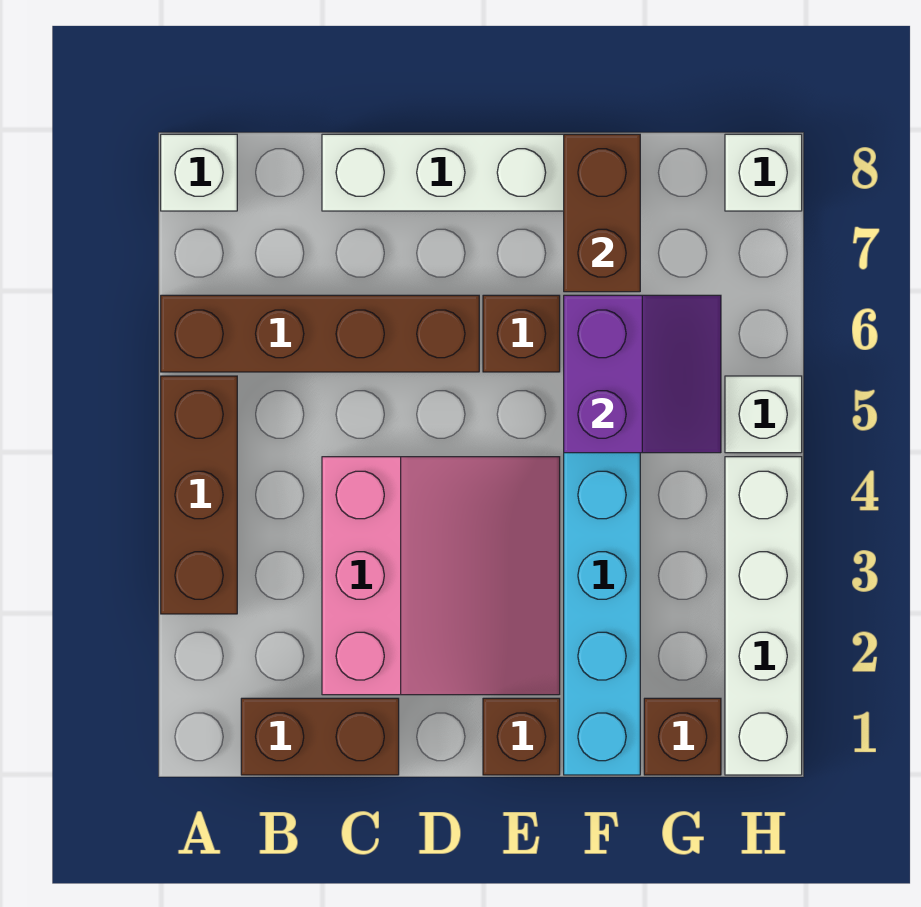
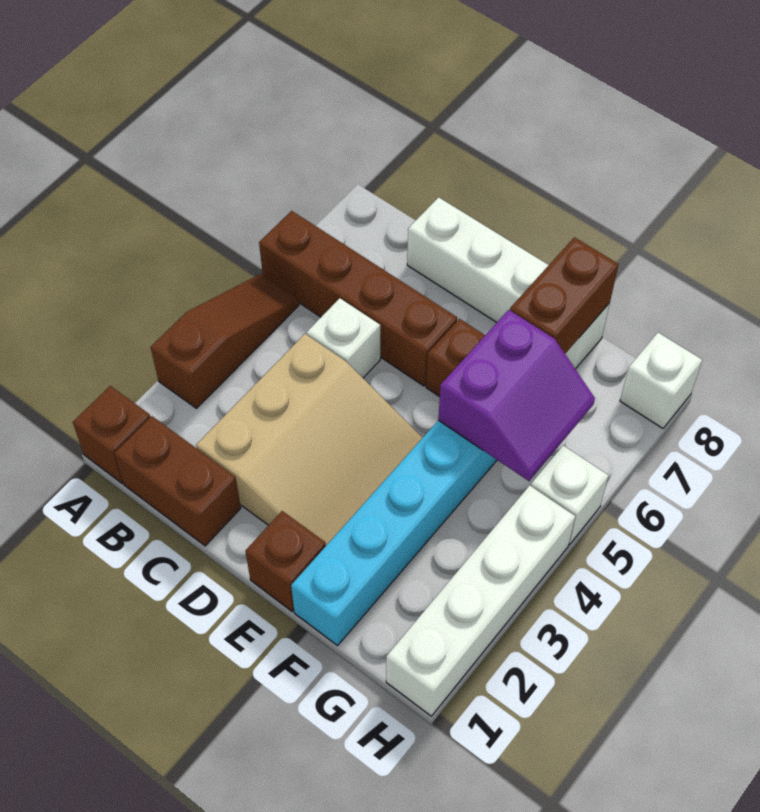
brown brick A3:A5 level 1 -> brown slope A3:A5 level 1 top 3
white brick A8 level 1 -> white brick C5 level 1
pink slope C2:E4 level 1 top C -> tan slope C2:E4 level 1 top C
brown brick G1 level 1 -> brown brick A1 level 1

